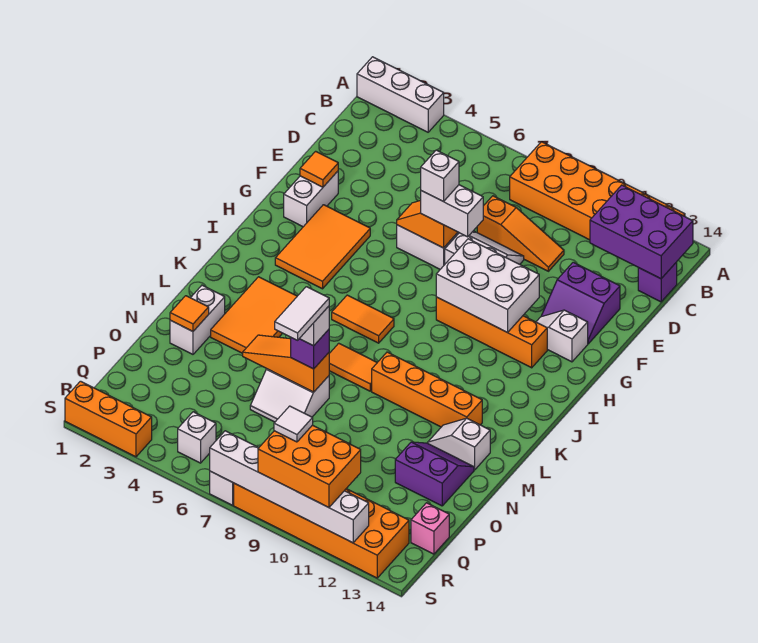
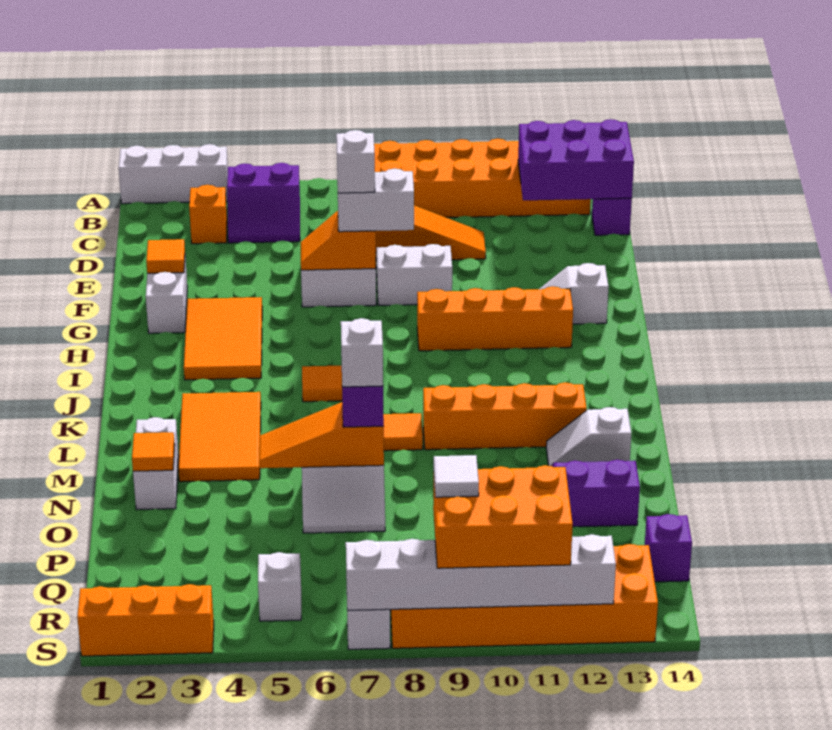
none -> orange brick C3 level 1
purple slope E12:F13 level 1 top E -> purple slope B4:C5 level 1 top B
white brick G9:H11 level 2 -> none
white tile N7:O7 level 5 -> none
pink brick Q14 level 1 -> purple brick Q14 level 1

